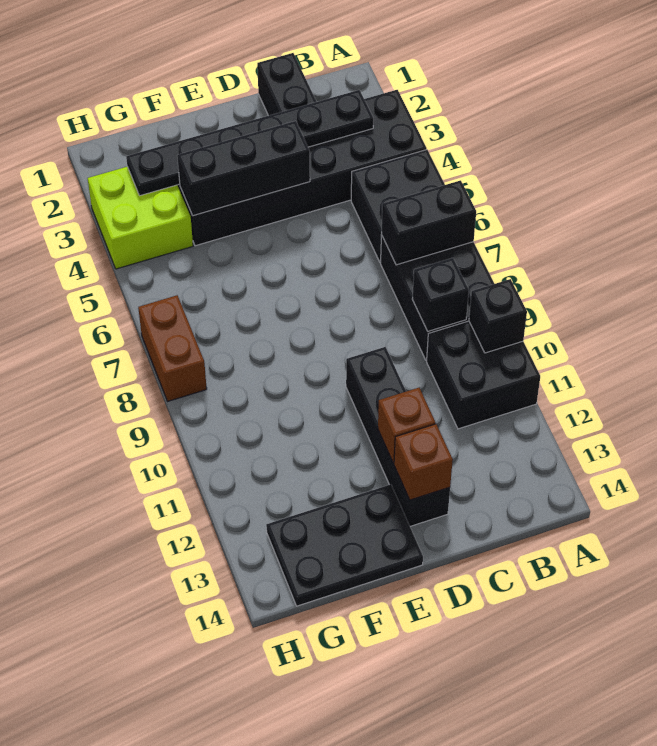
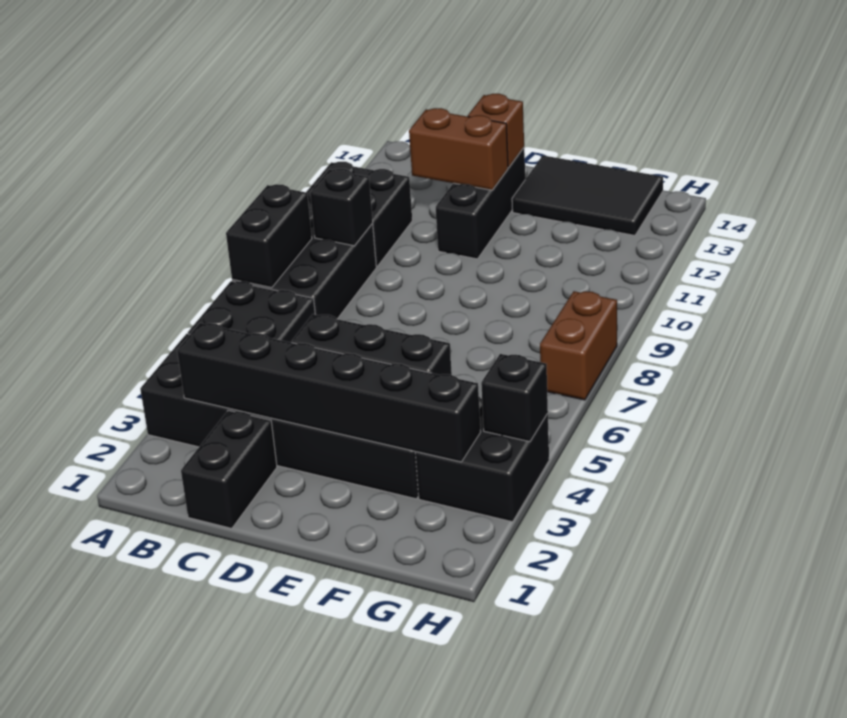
black brick A7:B7 level 2 -> black brick A7:A8 level 2
black brick A10 level 2 -> black brick H4 level 2
black plate B3:G3 level 2 -> black brick B3:G3 level 2
black brick D10:D13 level 1 -> black brick D11:D13 level 1
brown brick D12 level 2 -> brown brick C12:D12 level 2
black plate E13:G14 level 1 -> black tile E13:G14 level 1
lime brick G3:H4 level 1 -> black brick G3:H4 level 1

